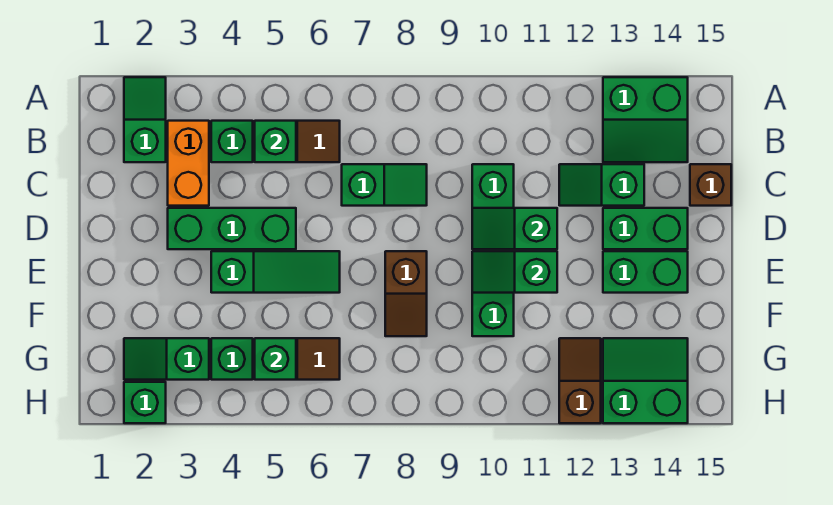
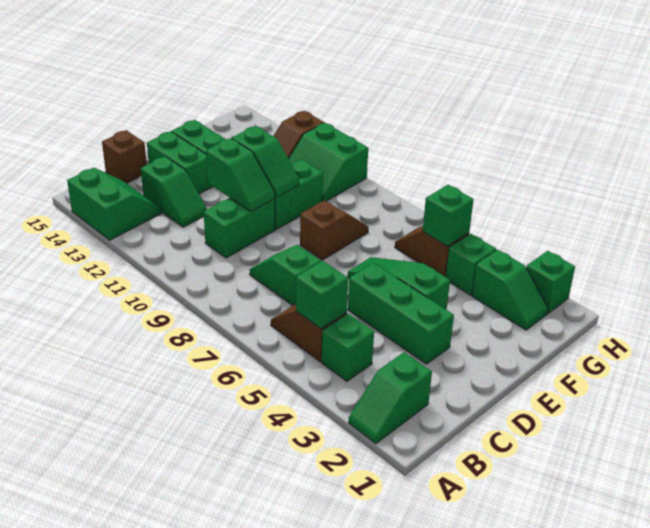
orange brick B3:C3 level 1 -> none
green slope G13:H14 level 1 top H -> green slope G10:H11 level 1 top H

